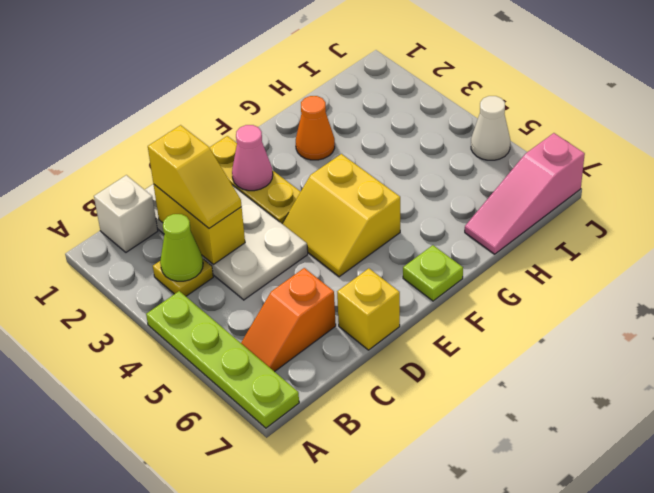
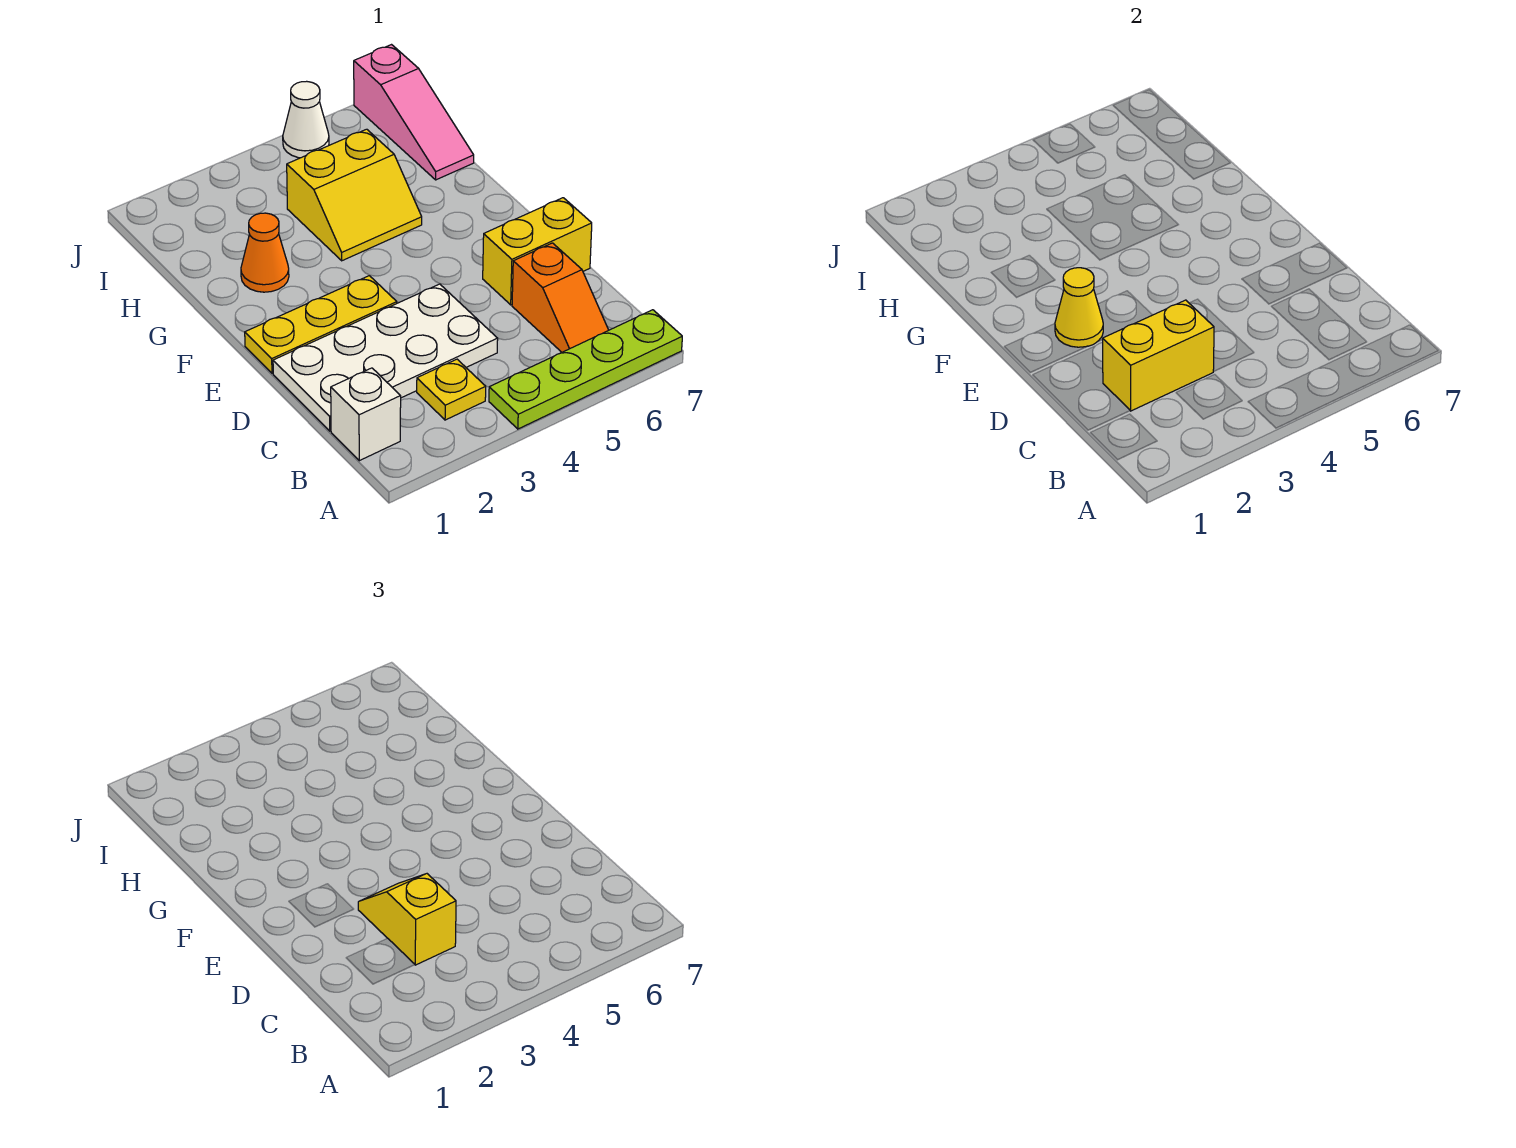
lime cone B3 level 2 -> none
yellow slope C2:C3 level 3 top 2 -> yellow slope C3:D3 level 3 top C
yellow brick D7 level 1 -> yellow brick D6:D7 level 1
pink cone E2 level 2 -> yellow cone E2 level 2
yellow slope E4:F5 level 1 top F -> yellow slope G4:H5 level 1 top H
lime plate F7 level 1 -> none

